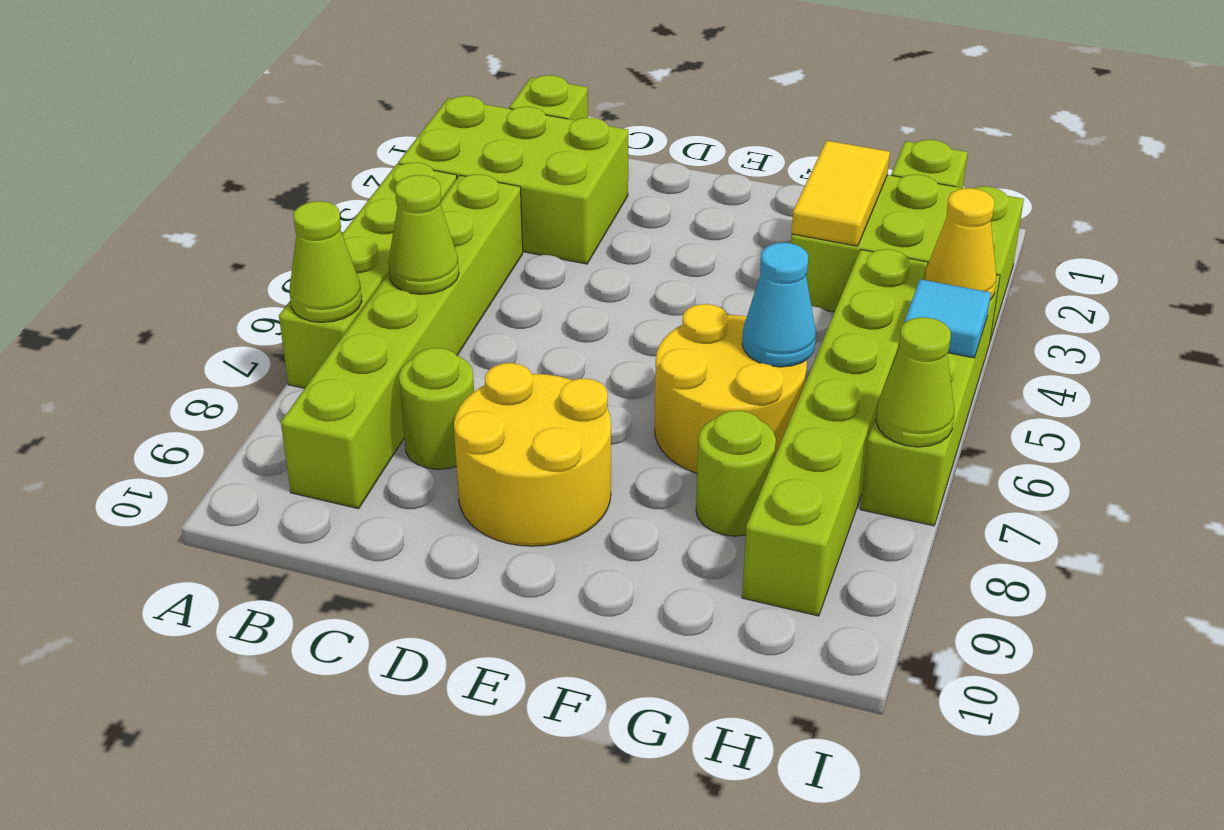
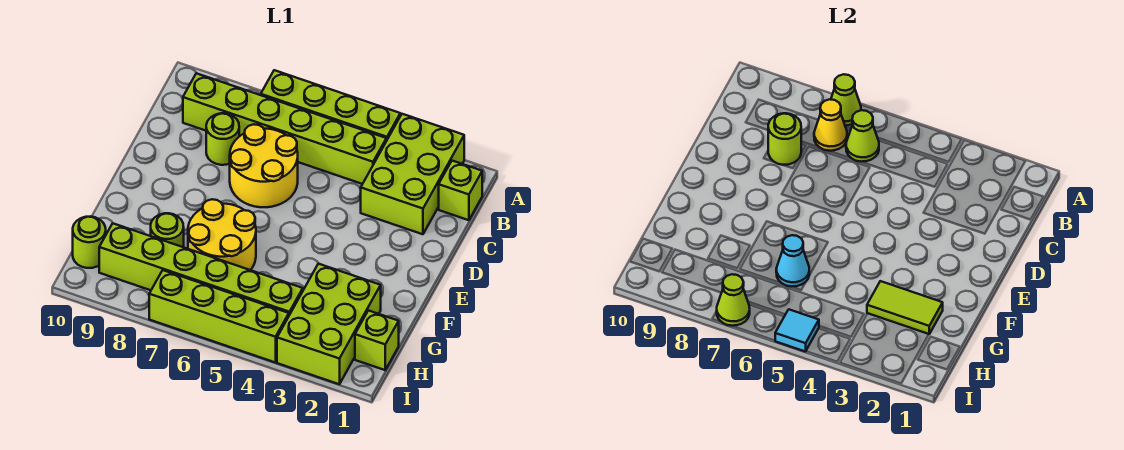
none -> lime round brick C8 level 2
yellow round brick D8:E9 level 1 -> yellow round brick C6:D7 level 1
yellow tile G2:G3 level 2 -> lime tile G2:G3 level 2
none -> lime round brick H10 level 1
yellow cone I4 level 2 -> yellow cone B7 level 2

